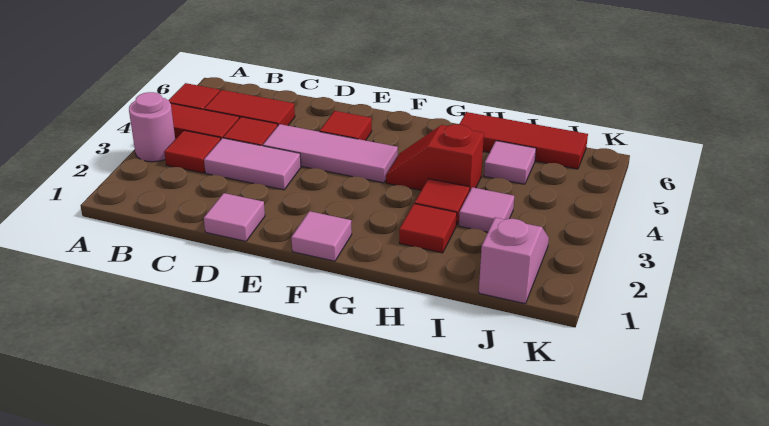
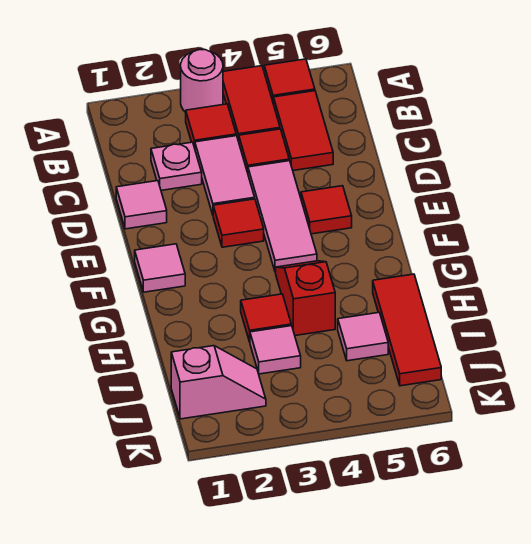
none -> pink plate C2 level 1
red tile H2 level 1 -> red tile E3 level 1

